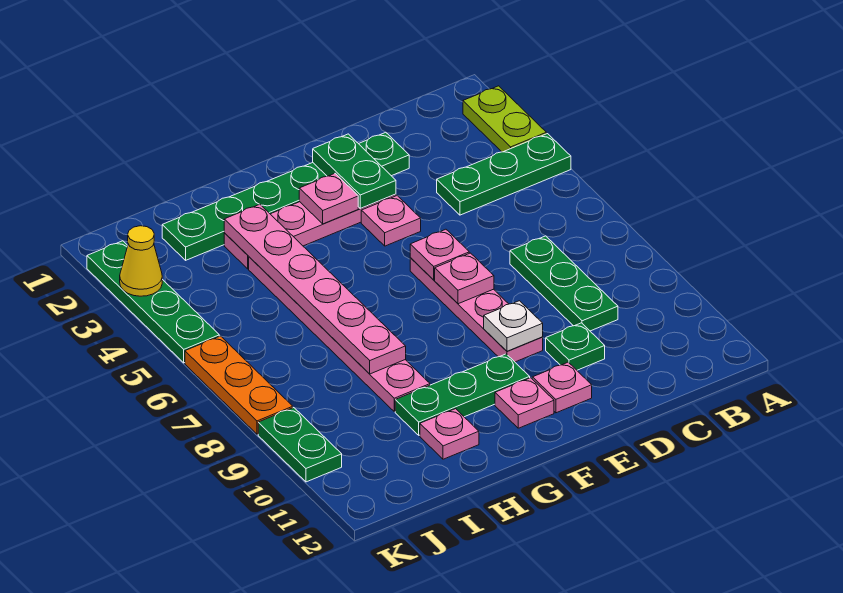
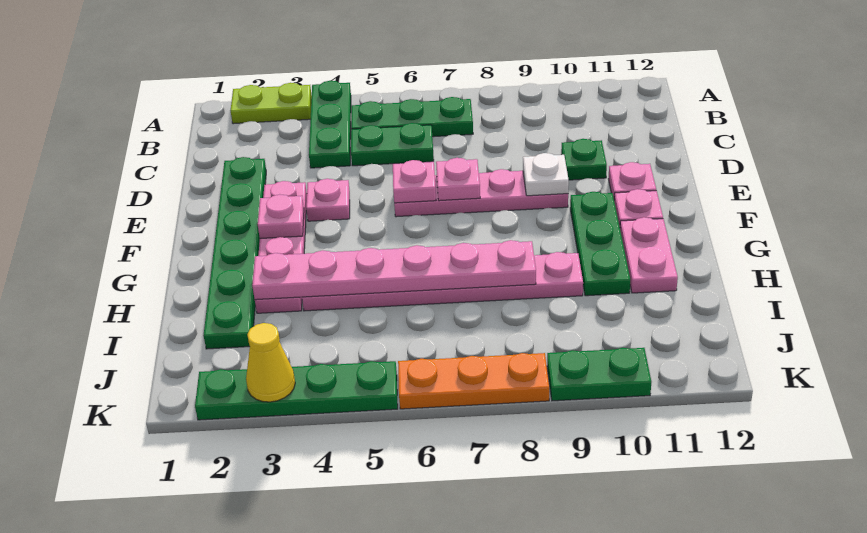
green plate C7:C9 level 1 -> green plate B5:B7 level 1
green plate E2:E3 level 2 -> green plate C5:C6 level 1
pink plate H11 level 1 -> pink plate G11:H11 level 1

